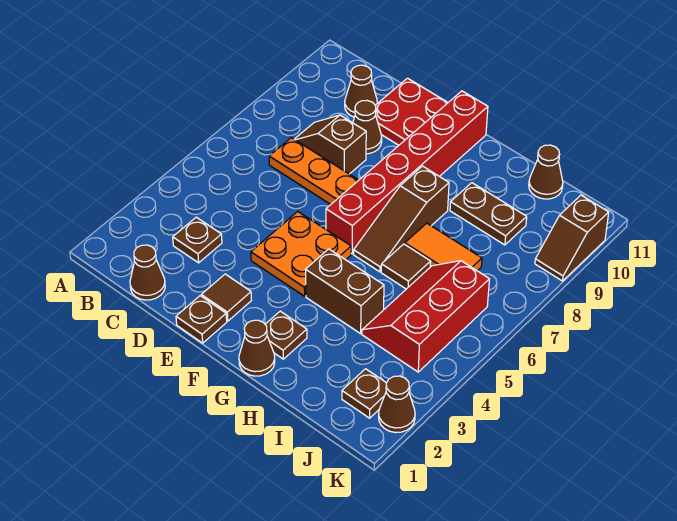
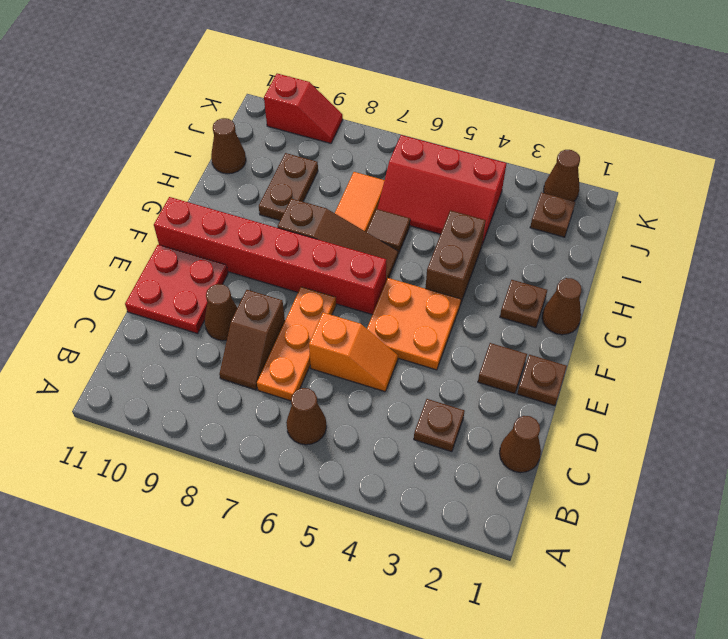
brown cone C10 level 1 -> brown cone B6 level 1
none -> orange slope D5:D6 level 1 top 6
brown slope K9:K10 level 1 top 10 -> red slope K9:K10 level 1 top 10

